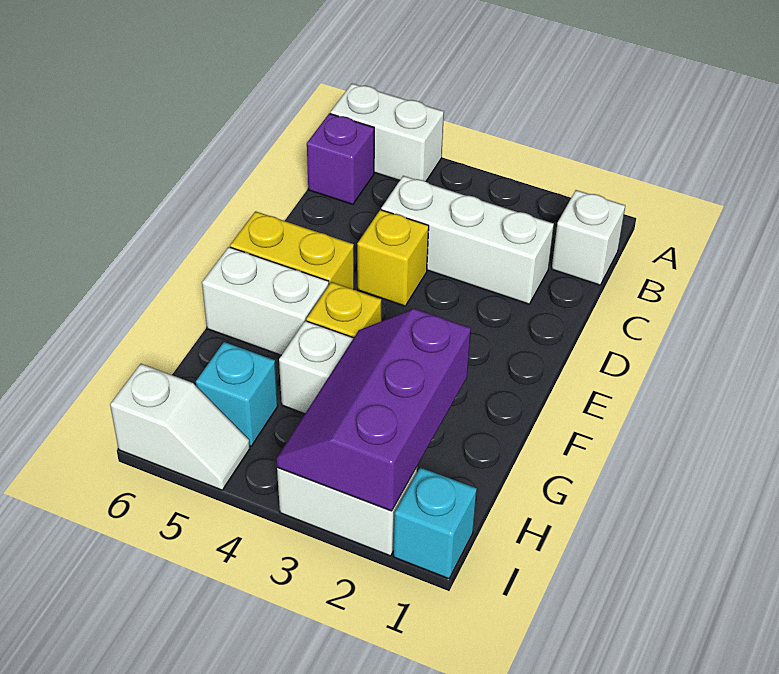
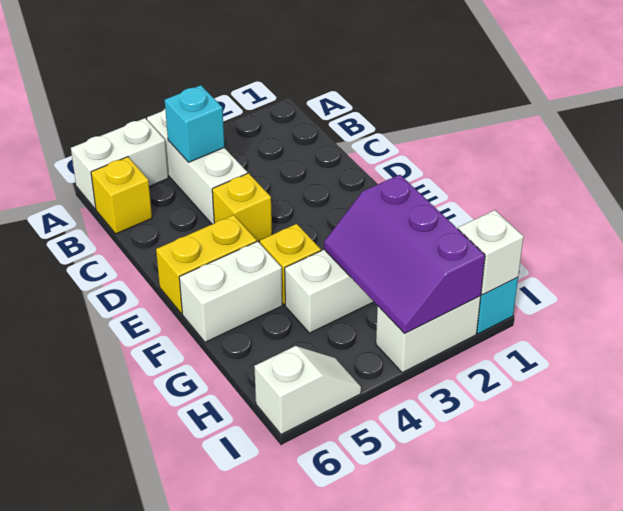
white brick B1 level 1 -> white brick I1 level 2
purple brick B6 level 1 -> yellow brick B6 level 1
white brick C2:C4 level 1 -> white brick A4:C4 level 1
cyan brick H5 level 1 -> cyan brick B4 level 2

